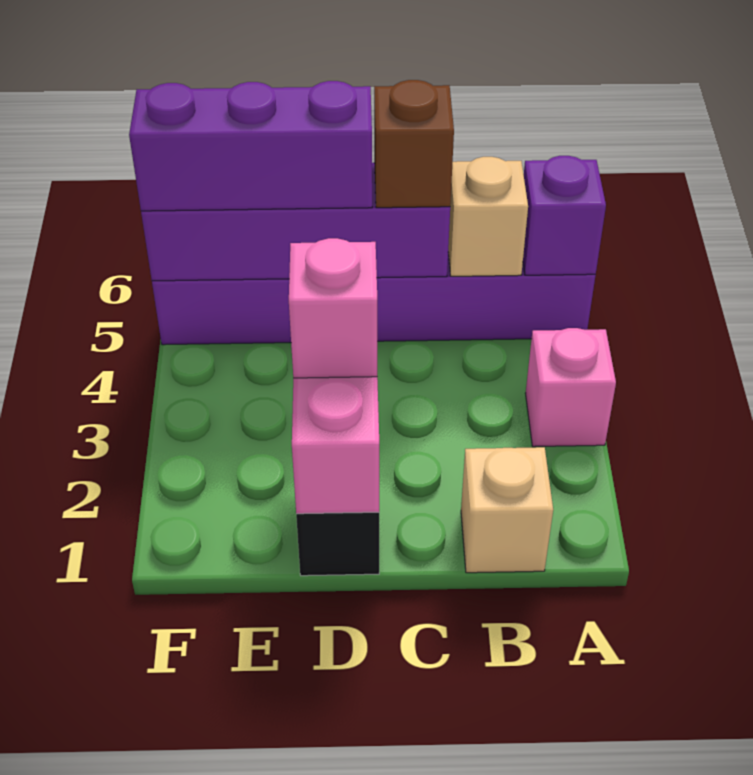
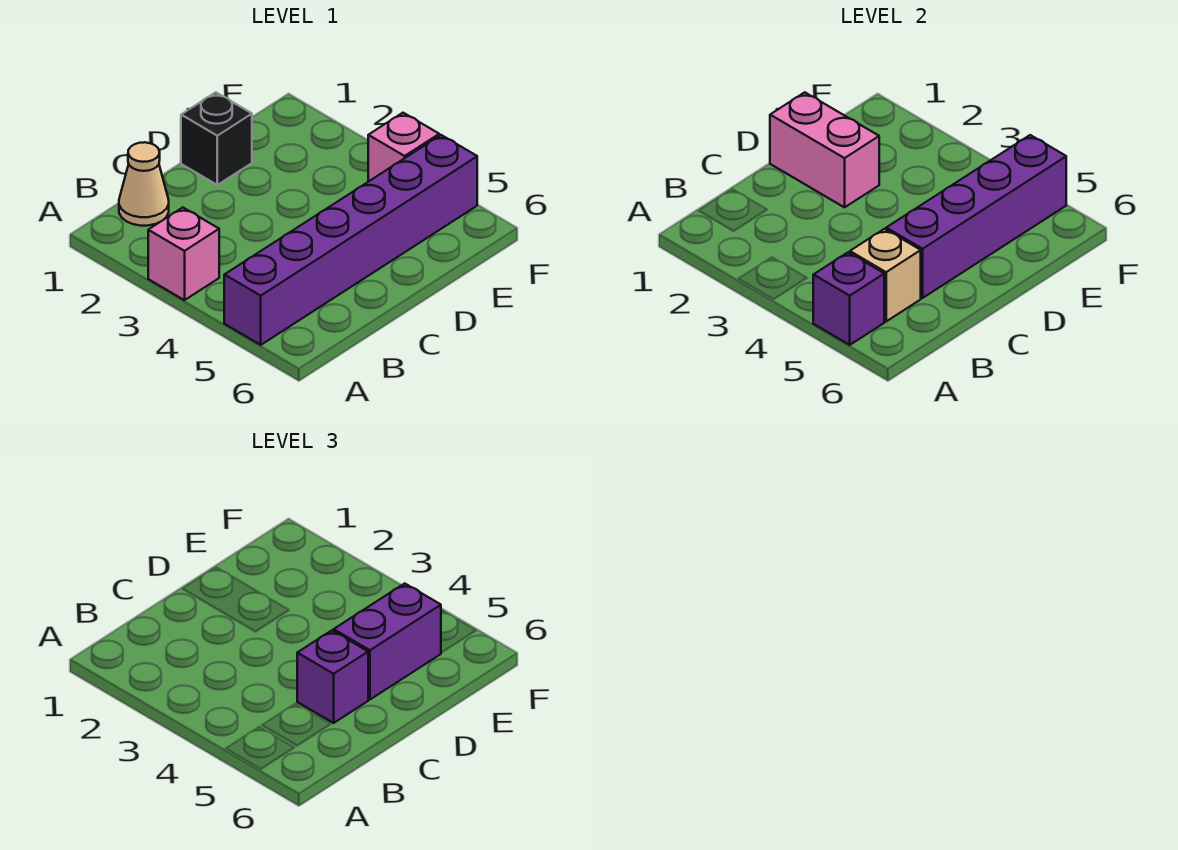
tan brick B1 level 1 -> tan cone B1 level 1
brown brick C5 level 3 -> purple brick C5 level 3
pink brick D2 level 3 -> pink brick F4 level 1
purple brick D5:F5 level 3 -> purple brick D5:E5 level 3

